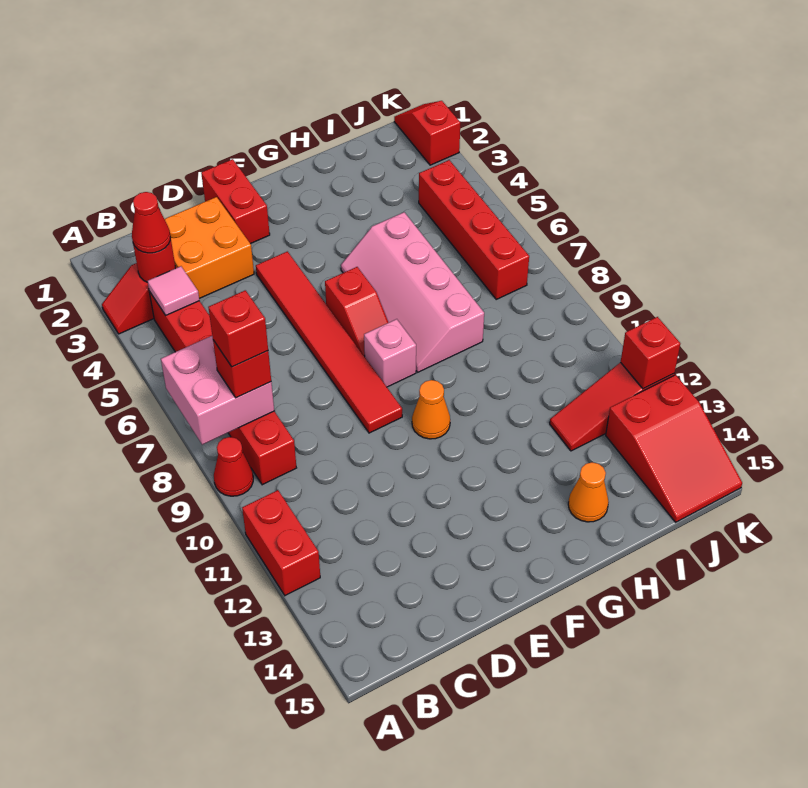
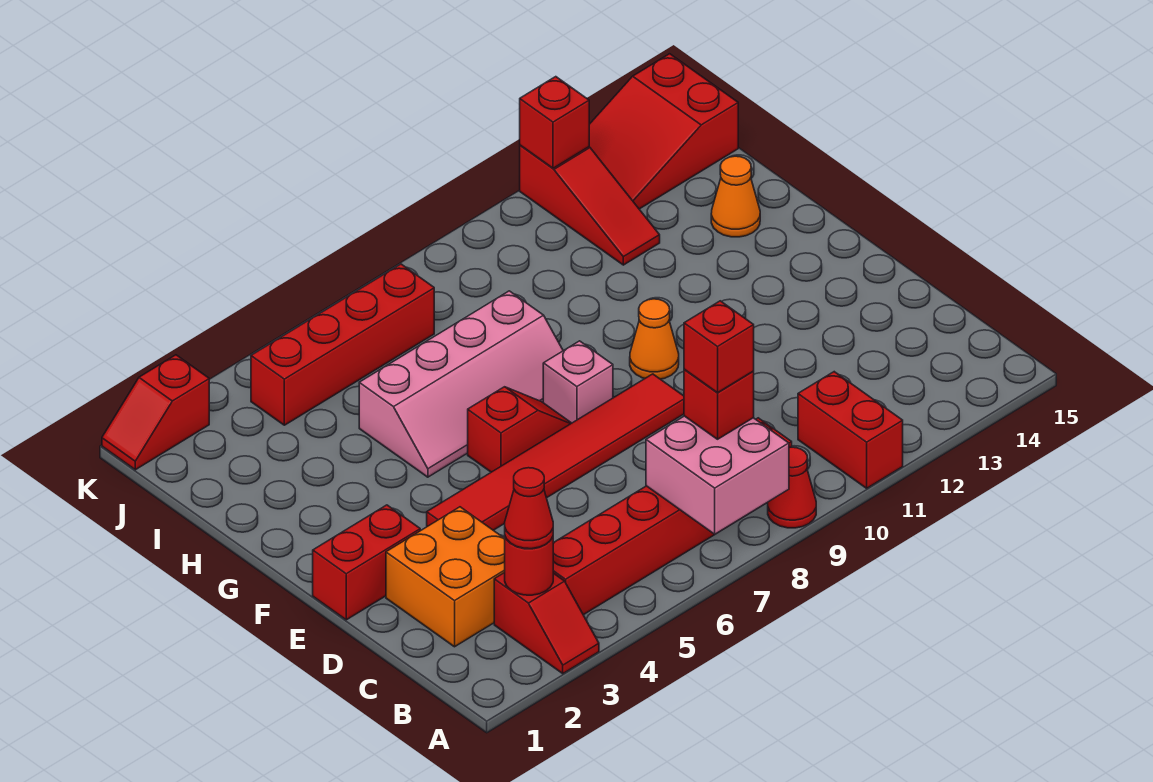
red brick A11:A12 level 1 -> red brick A11:B11 level 1
pink tile B4 level 2 -> none
red slope J13:K15 level 1 top 13 -> red slope J13:K15 level 1 top 15

